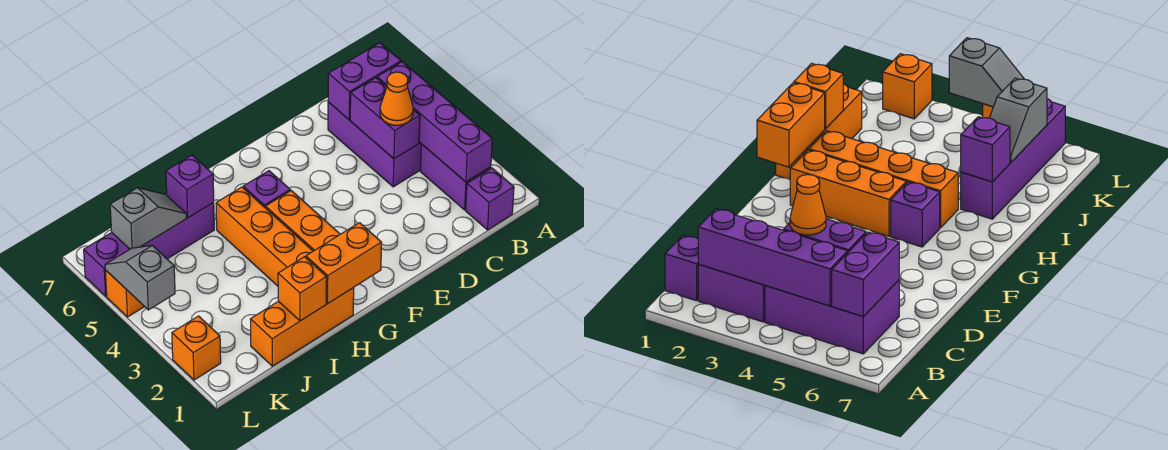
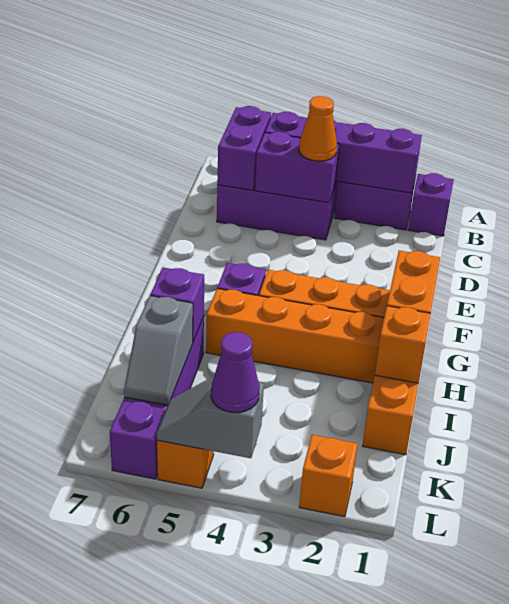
grey slope J6:K6 level 2 top K -> grey slope J6:K6 level 2 top J
none -> purple cone L4 level 3

